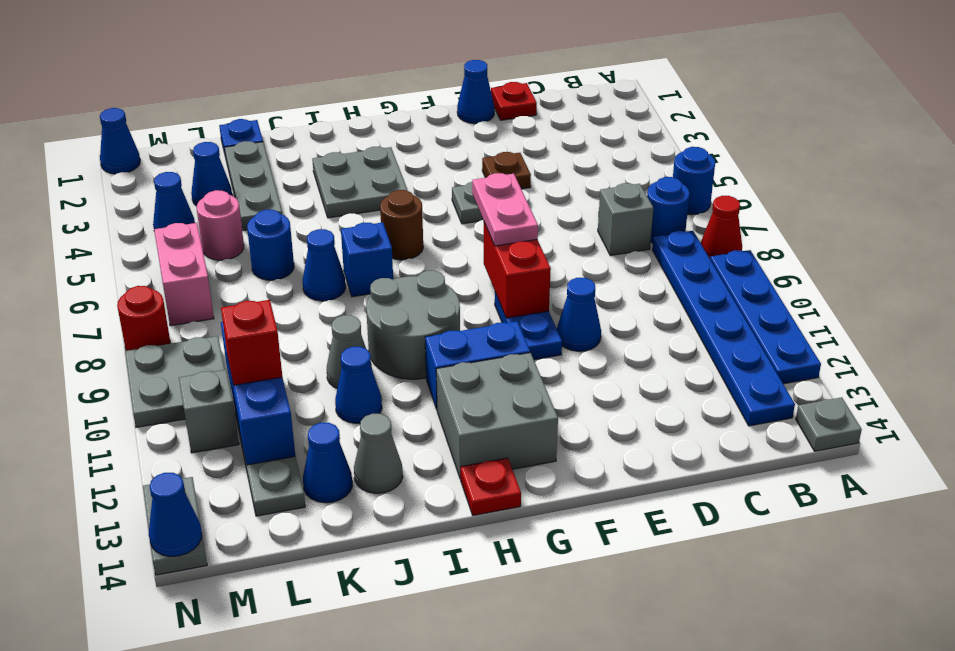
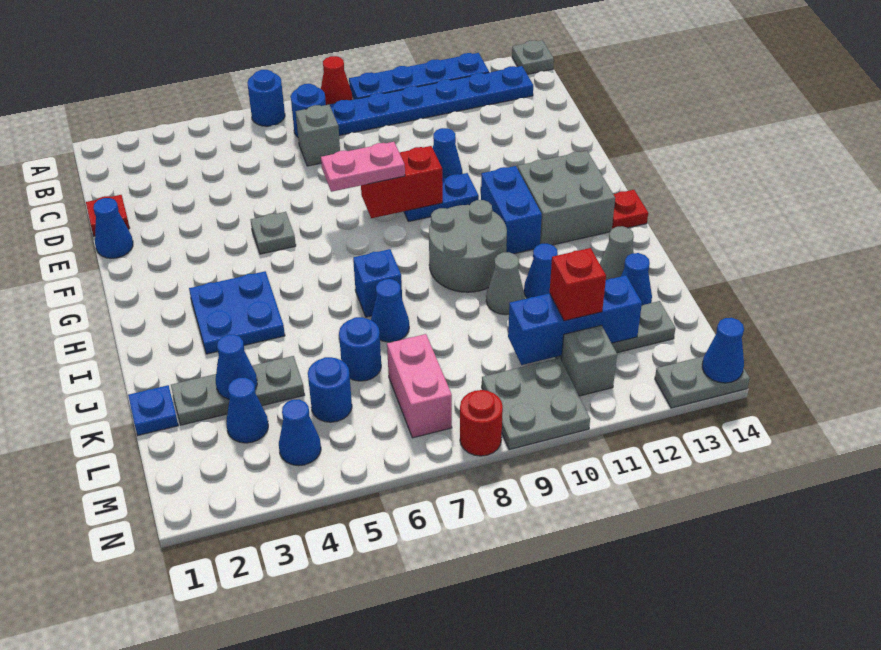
brown plate E4 level 1 -> none
grey plate H3:I4 level 1 -> blue plate H3:I4 level 1
brown round brick H6 level 1 -> none
pink round brick L5 level 1 -> blue round brick L5 level 1
pink brick M6:M7 level 1 -> pink brick L7:M7 level 1
blue cone N1 level 1 -> blue cone K3 level 2

